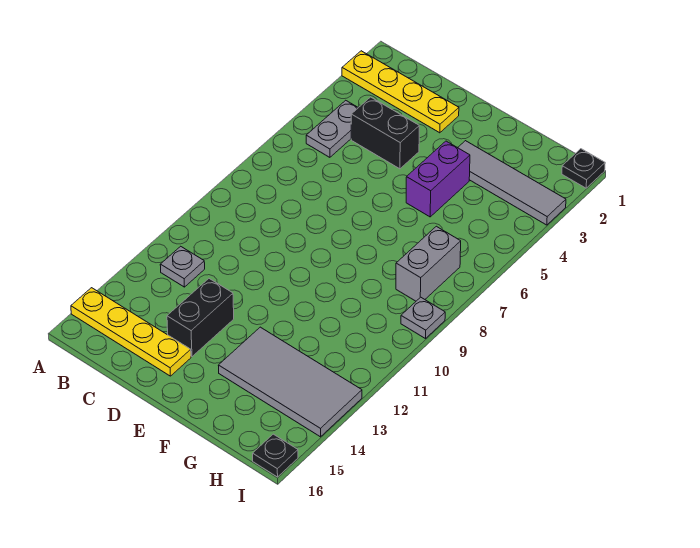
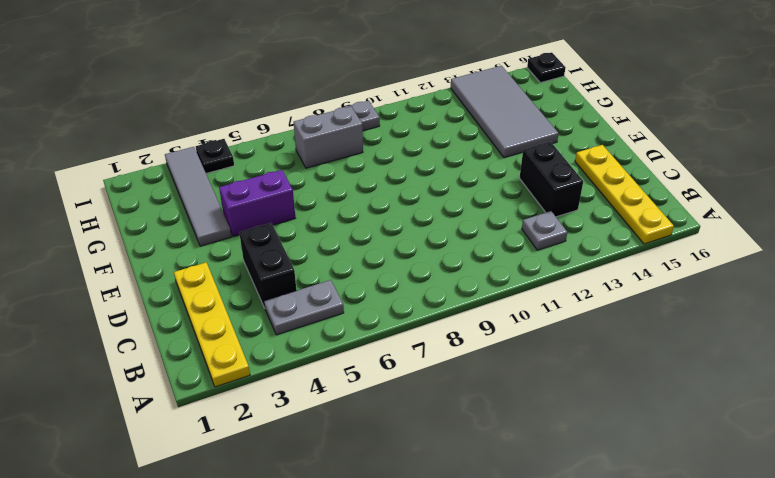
black brick D13:D14 level 1 -> black brick C13:D13 level 1
black plate I1 level 1 -> black plate I4 level 1

